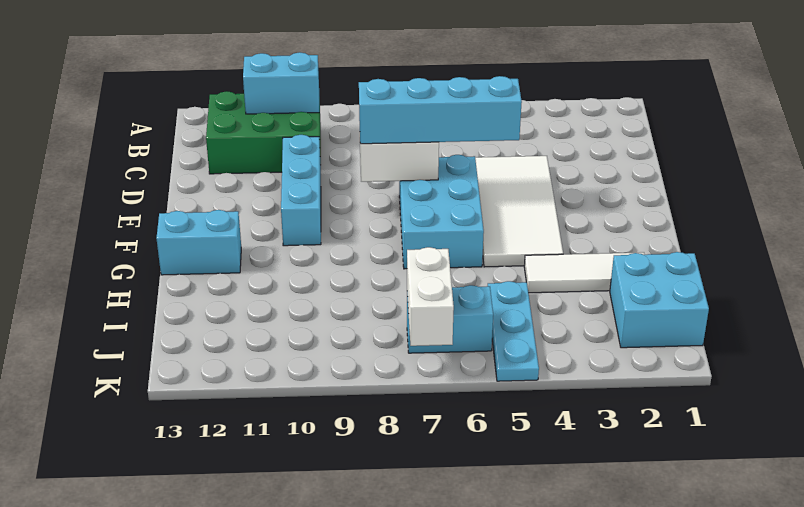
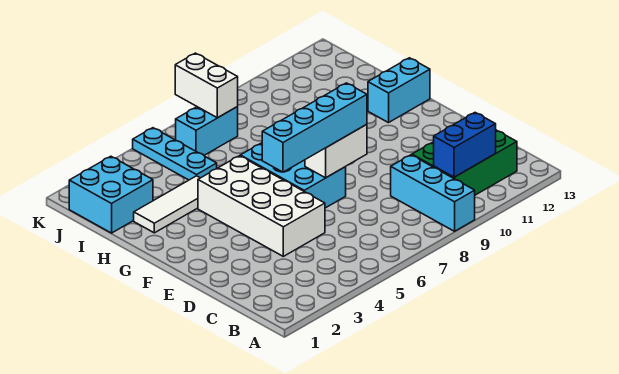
cyan brick B10:B11 level 2 -> blue brick B10:B11 level 2
white tile D4:G5 level 1 -> white brick D4:G5 level 1
cyan brick D10:F10 level 1 -> cyan brick A9:C9 level 1

